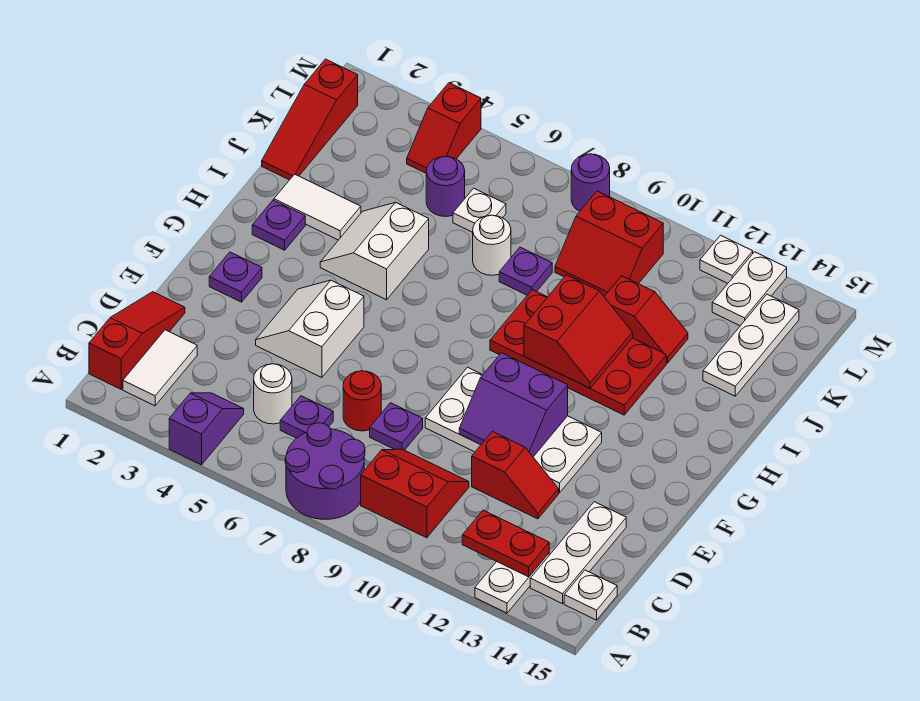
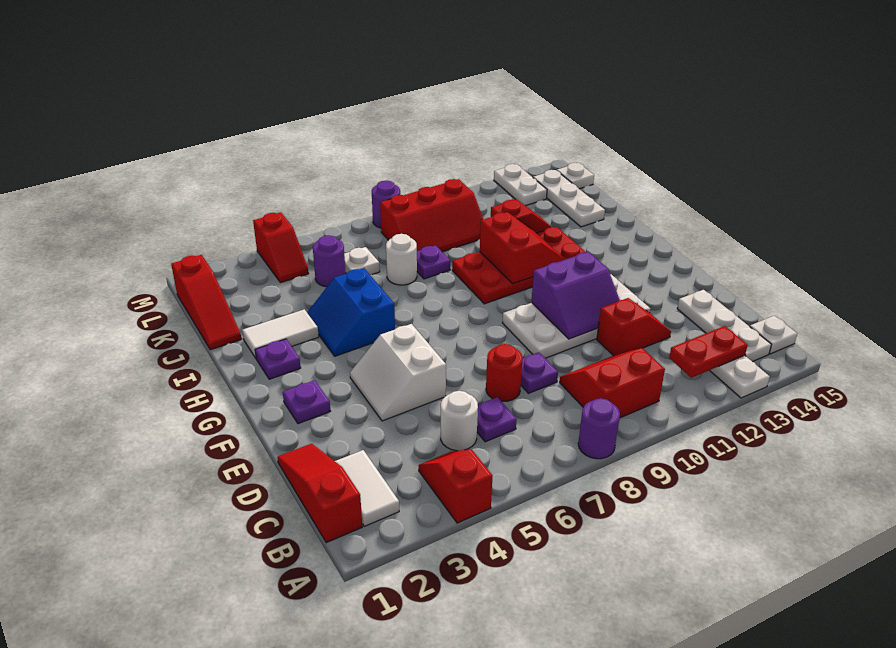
purple slope A4:B4 level 1 top A -> red slope A4:B4 level 1 top A
purple round brick A7:B8 level 1 -> purple round brick A8 level 1
white slope H4:I5 level 1 top 5 -> blue slope H4:I5 level 1 top 5
red slope K9:L10 level 1 top L -> red slope K8:L10 level 1 top L
white plate M12 level 1 -> white plate L15 level 1

